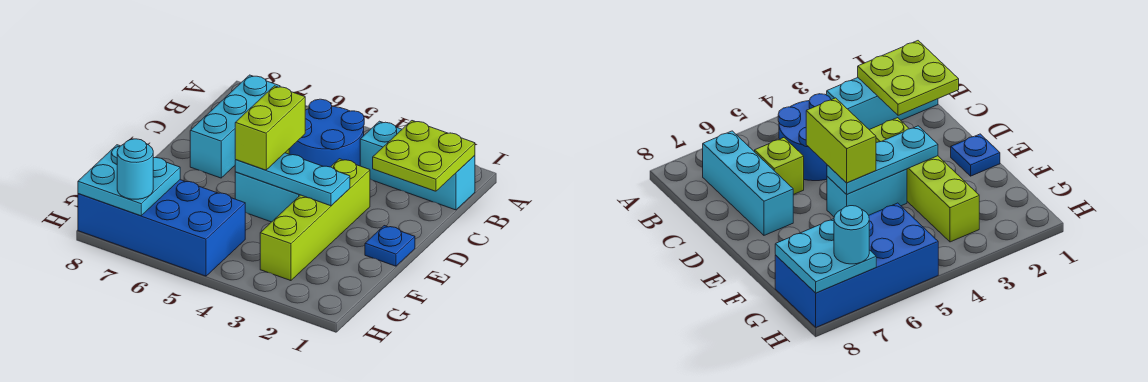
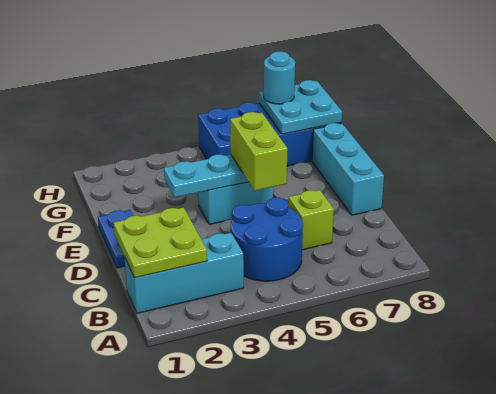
cyan brick B7:D7 level 1 -> cyan brick D8:F8 level 1
lime brick D3:G3 level 1 -> none
blue plate E1 level 1 -> blue plate D1:E1 level 1

